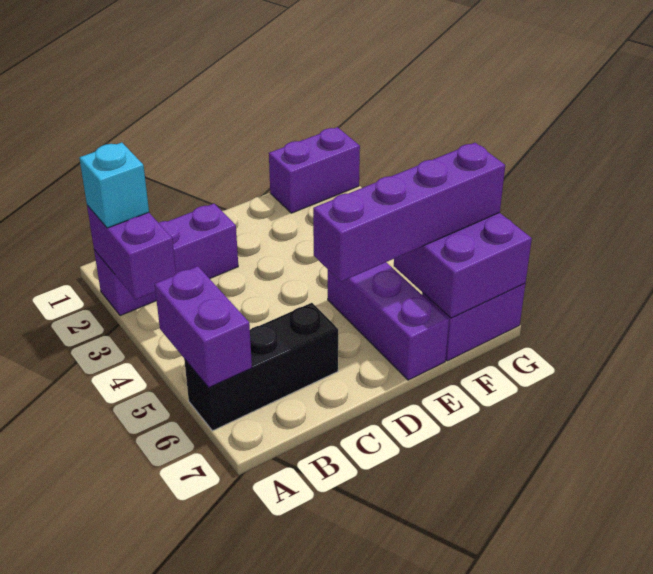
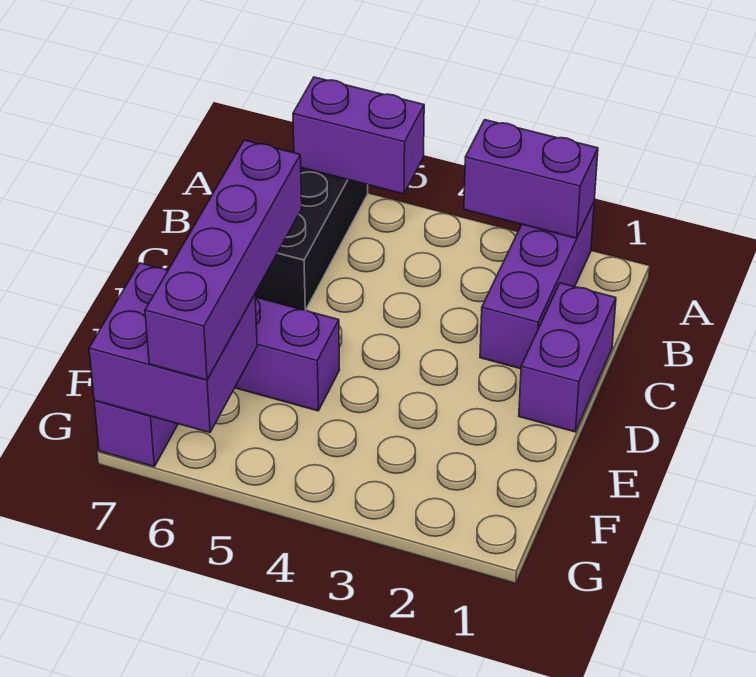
cyan brick A2 level 3 -> none
purple brick F1:G1 level 1 -> purple brick C1:D1 level 1

